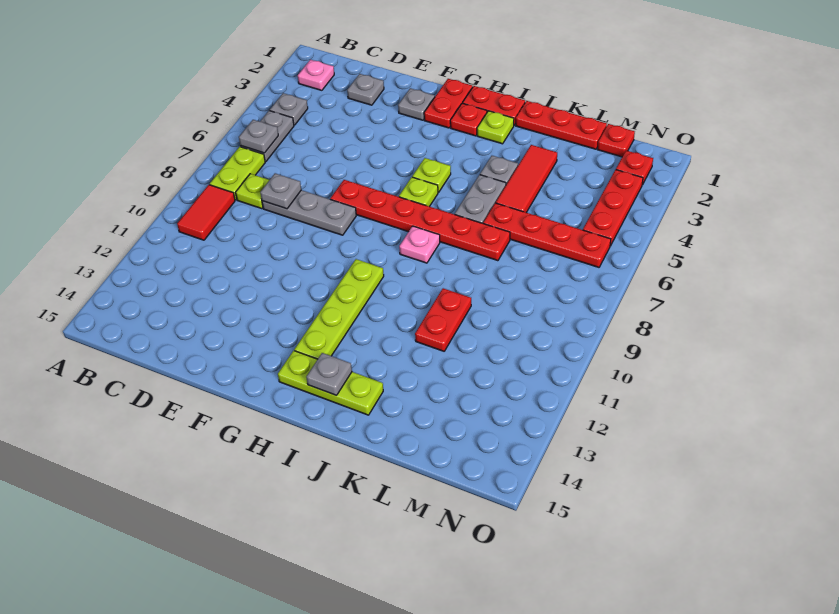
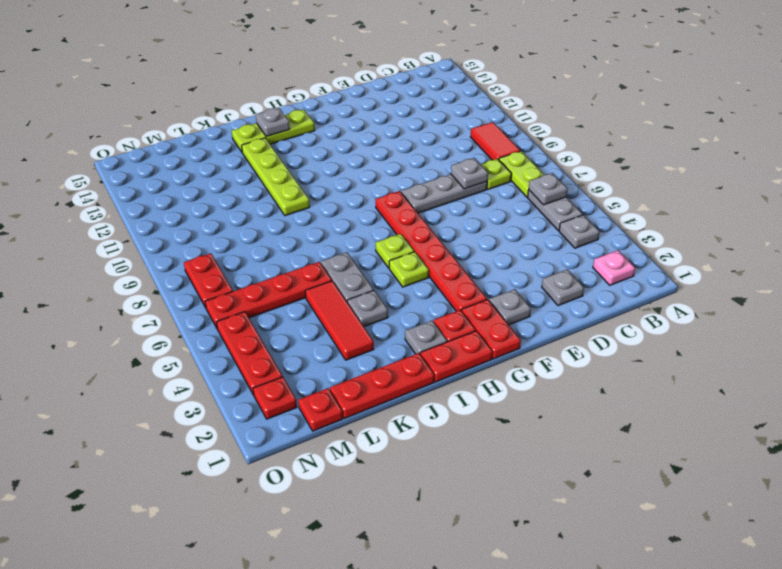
red plate F7:K7 level 1 -> red plate G3:G8 level 1
lime plate H10:H13 level 1 -> lime plate J10:J13 level 1
lime plate I2 level 1 -> grey plate I2 level 1
pink plate I8 level 1 -> none
red plate K10:K11 level 1 -> red plate N7:N8 level 1

